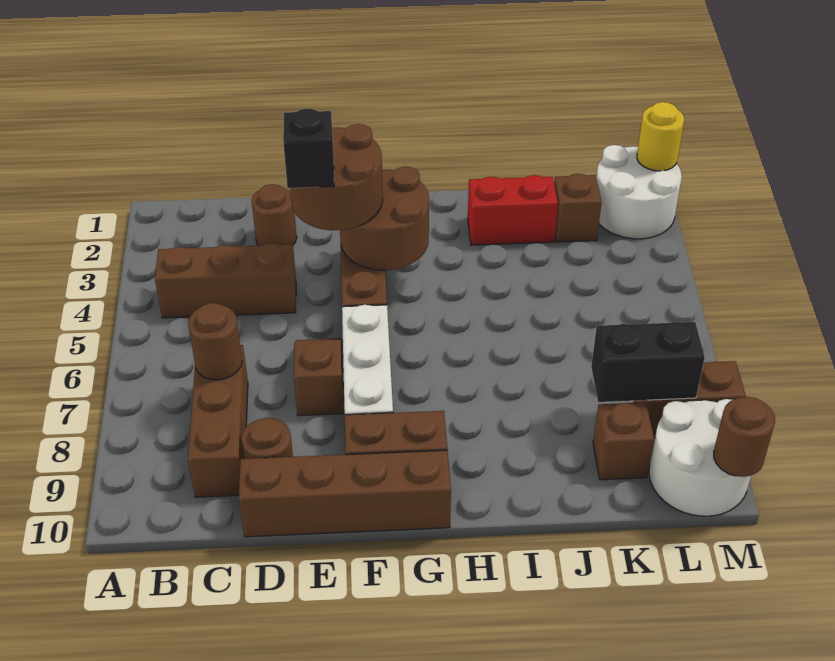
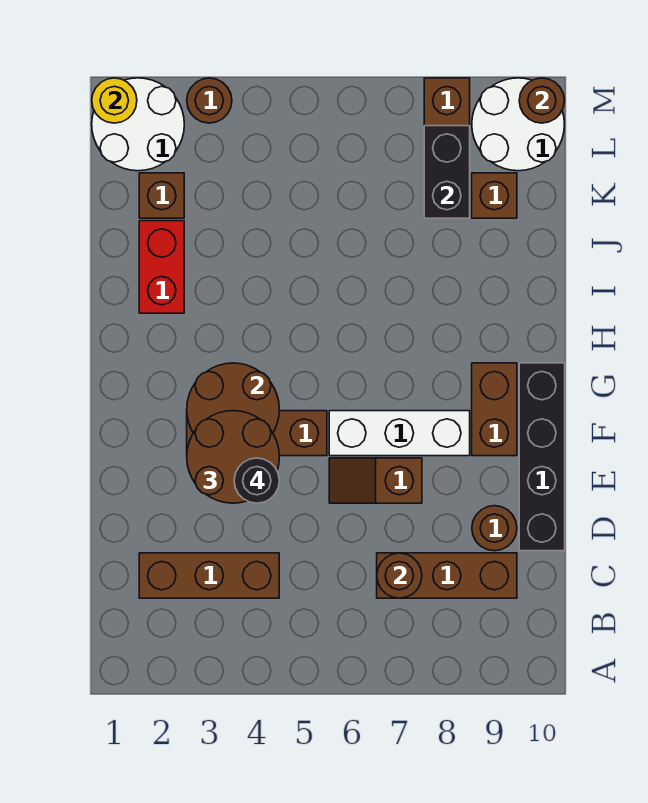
brown brick B4:D4 level 1 -> brown brick C2:C4 level 1
brown round brick D2 level 1 -> brown round brick M3 level 1
brown brick D10:G10 level 1 -> black brick D10:G10 level 1
black brick E4 level 4 -> black round brick E4 level 4

